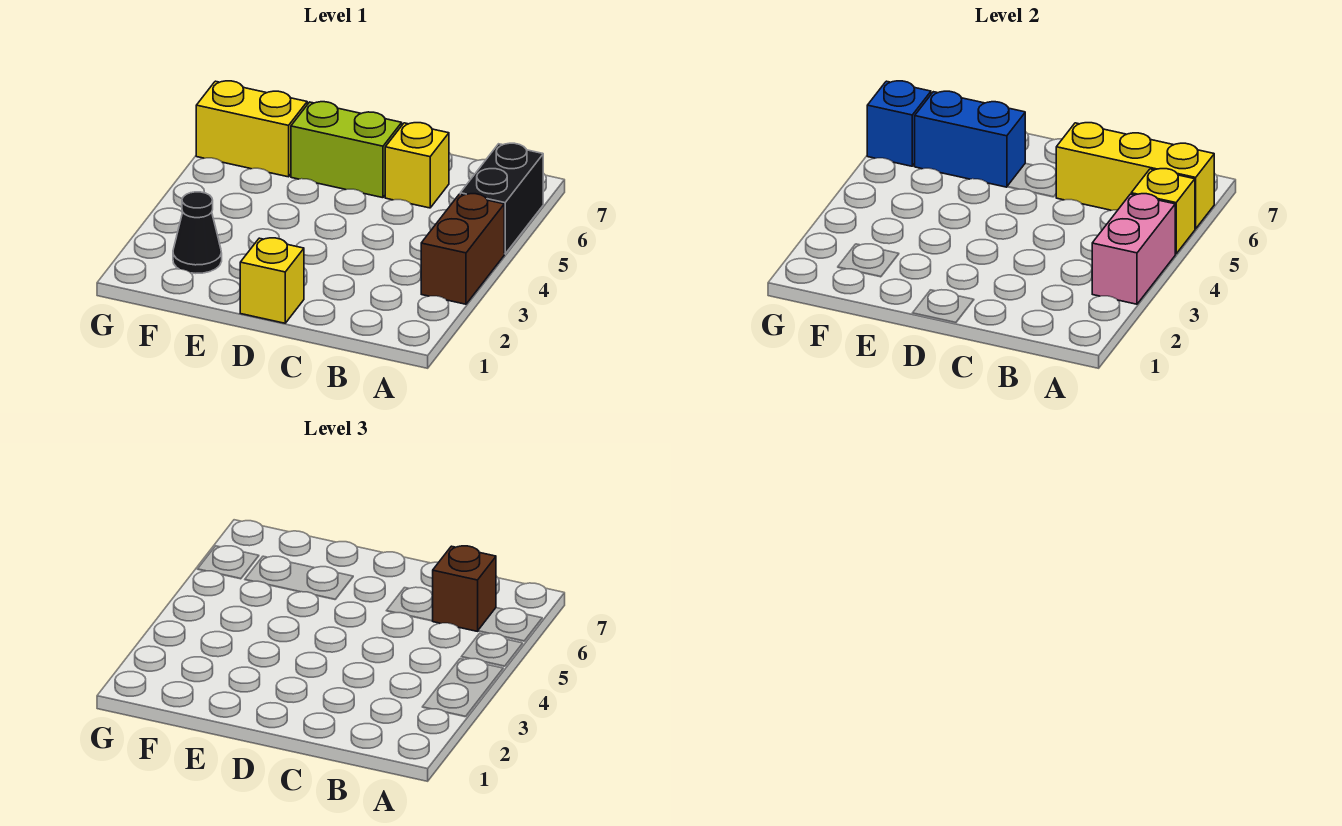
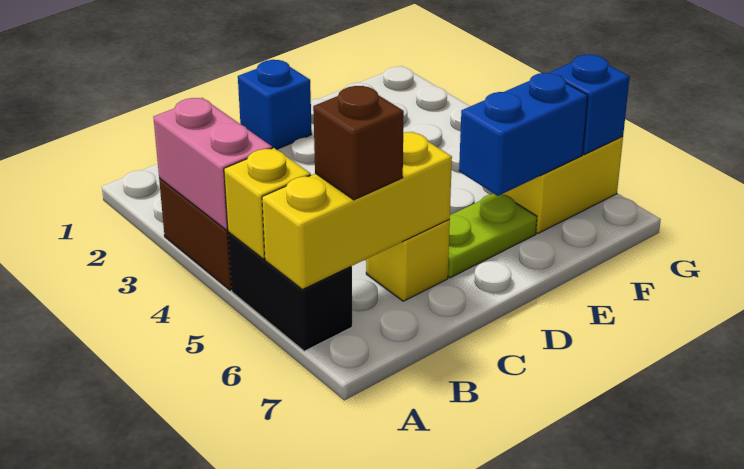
yellow brick D1 level 1 -> blue brick D1 level 1
lime brick D6:E6 level 1 -> lime plate D6:E6 level 1
black cone F2 level 1 -> none

